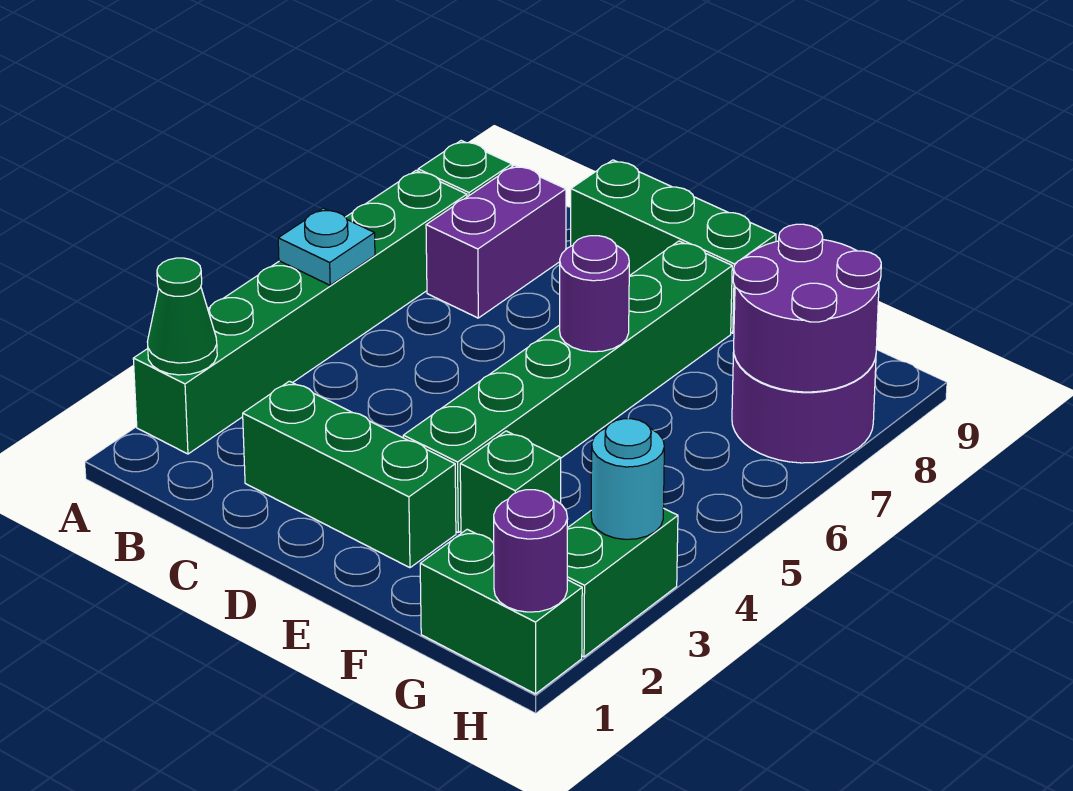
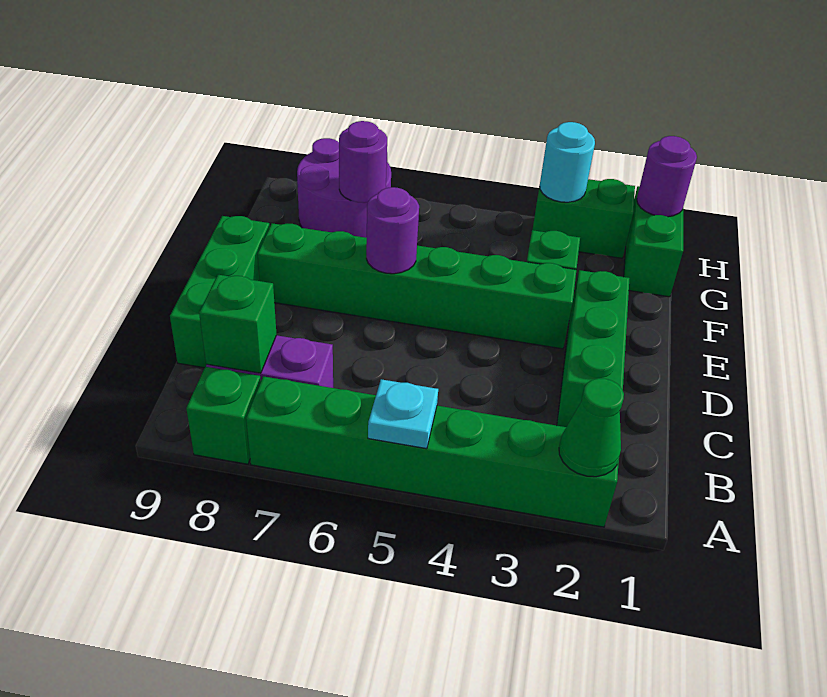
none -> green brick B8 level 2
purple round brick G7:H8 level 2 -> purple round brick G7 level 2

